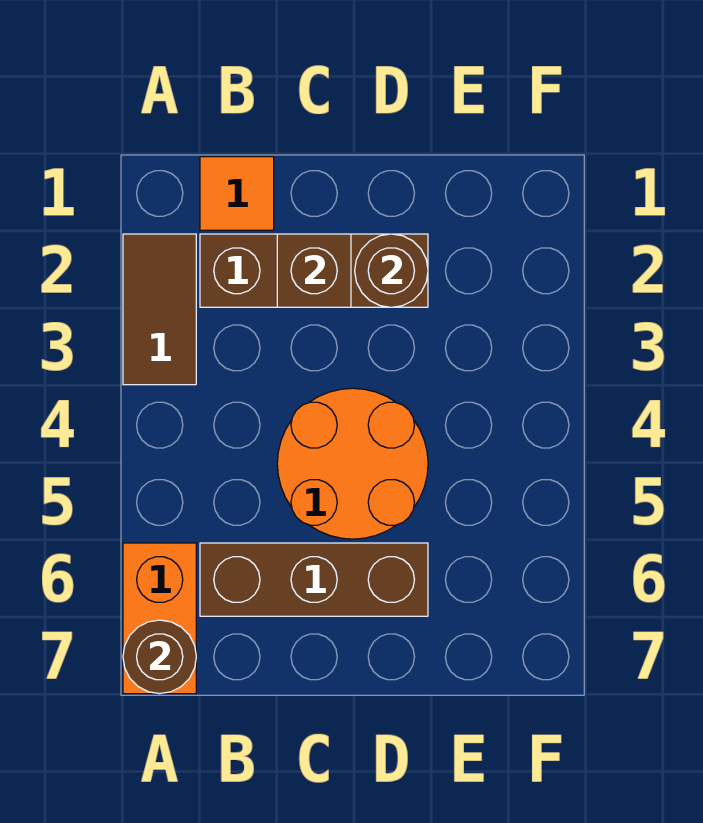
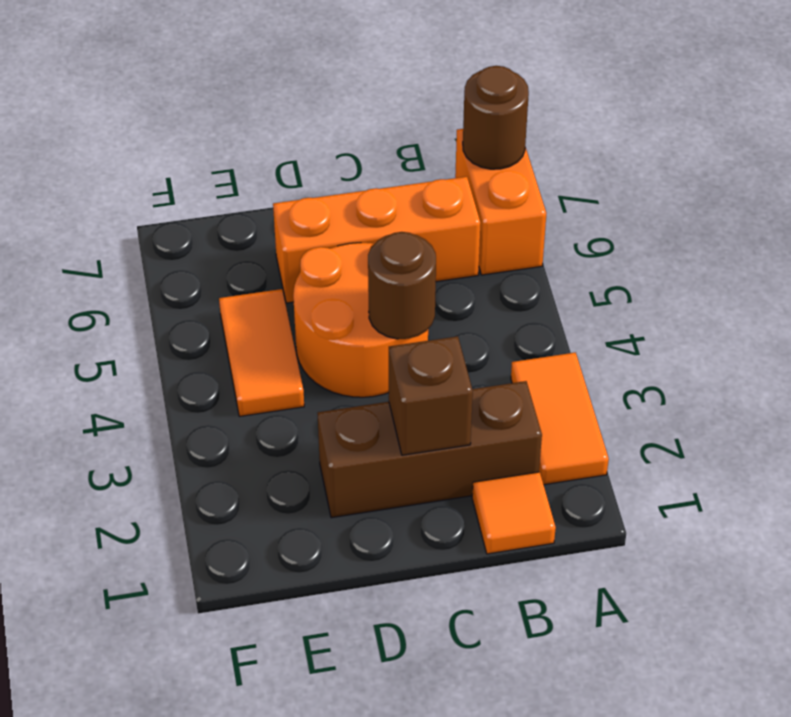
brown tile A2:A3 level 1 -> orange tile A2:A3 level 1
brown brick B6:D6 level 1 -> orange brick B6:D6 level 1
brown round brick D2 level 2 -> brown round brick C4 level 2
none -> orange tile E4:E5 level 1

